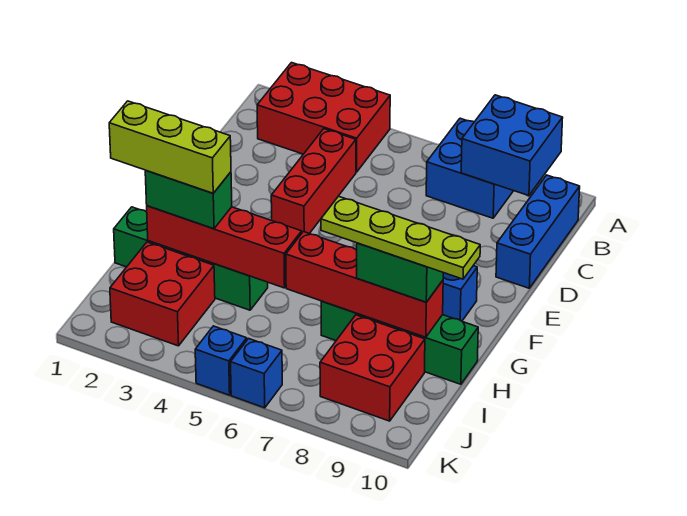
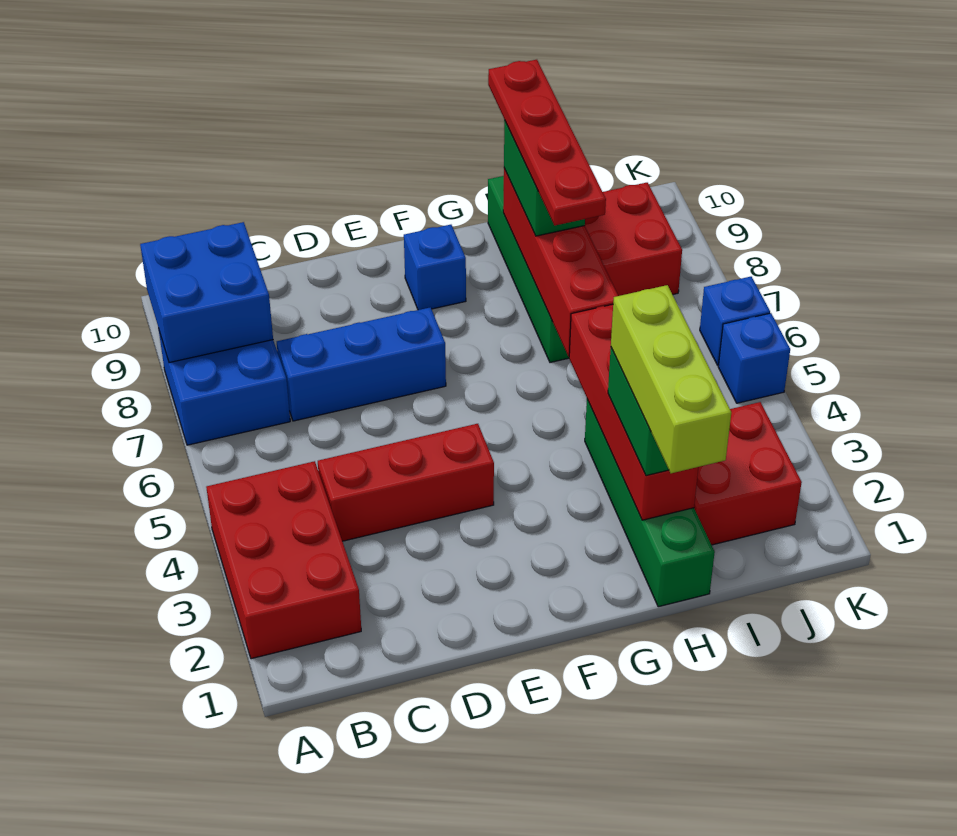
blue brick B10:D10 level 1 -> blue brick C7:E7 level 1
lime plate H7:H10 level 4 -> red plate H7:H10 level 4

